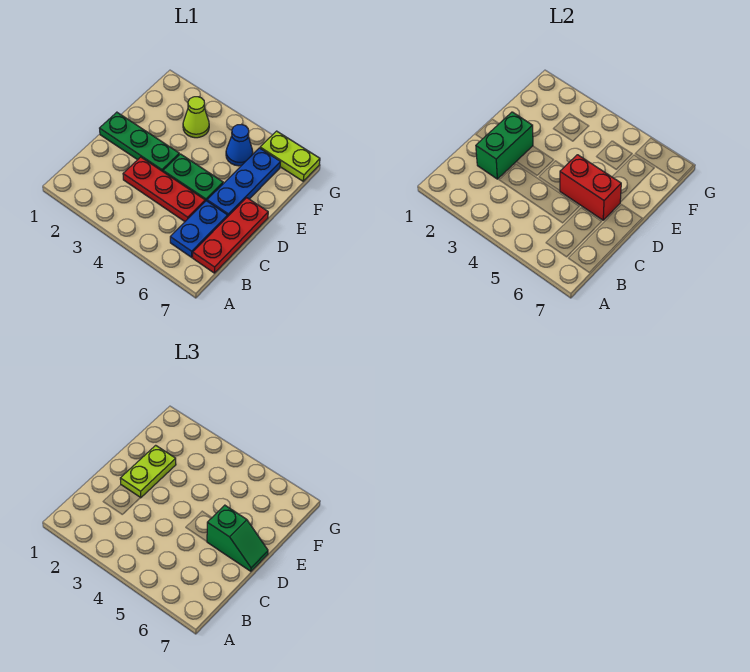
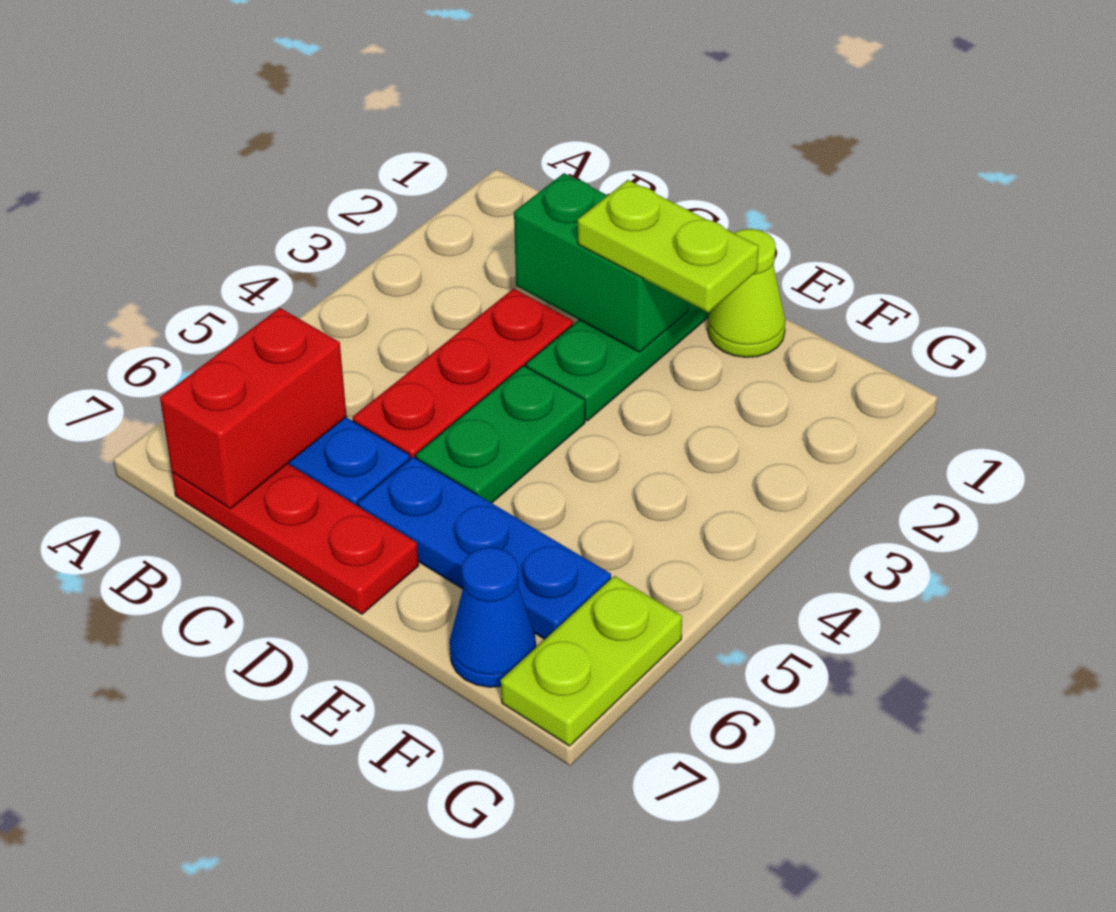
red brick D5:D6 level 2 -> red brick B6:B7 level 2
green slope D6:D7 level 3 top 6 -> none
lime cone F3 level 1 -> lime cone E1 level 1
blue cone F5 level 1 -> blue cone F7 level 1

